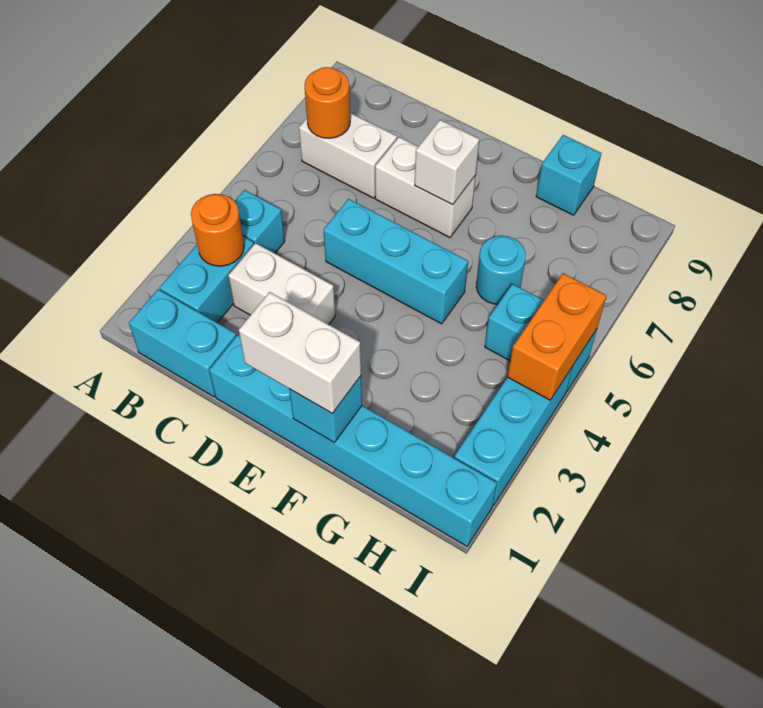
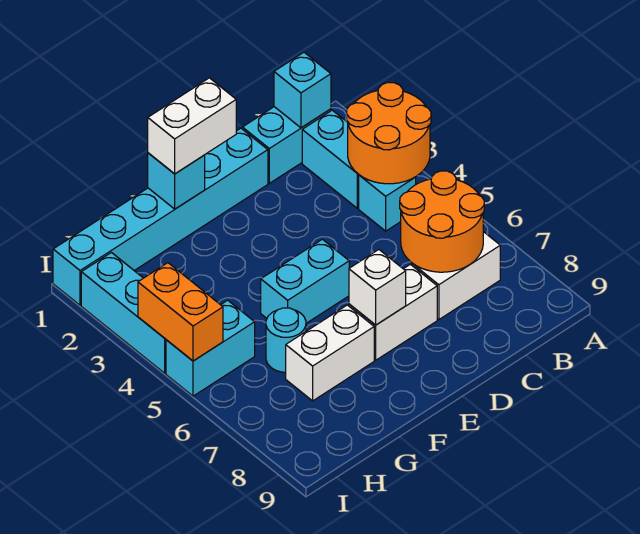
orange round brick B3 level 2 -> orange round brick A3:B4 level 2
orange round brick B7 level 2 -> orange round brick B6:C7 level 2
white brick C3:D3 level 1 -> white brick F7:G7 level 1
cyan brick D5:F5 level 1 -> cyan brick E5:F5 level 1
cyan brick G9 level 1 -> cyan brick B1 level 2

